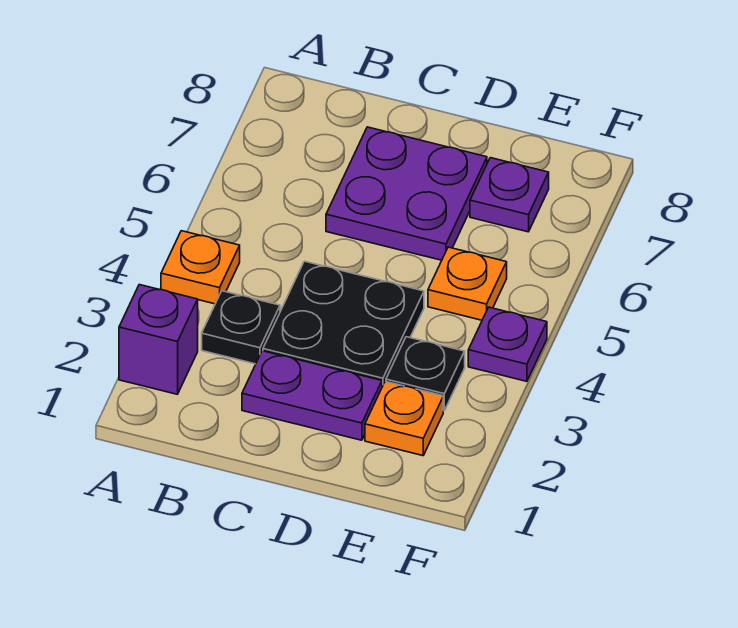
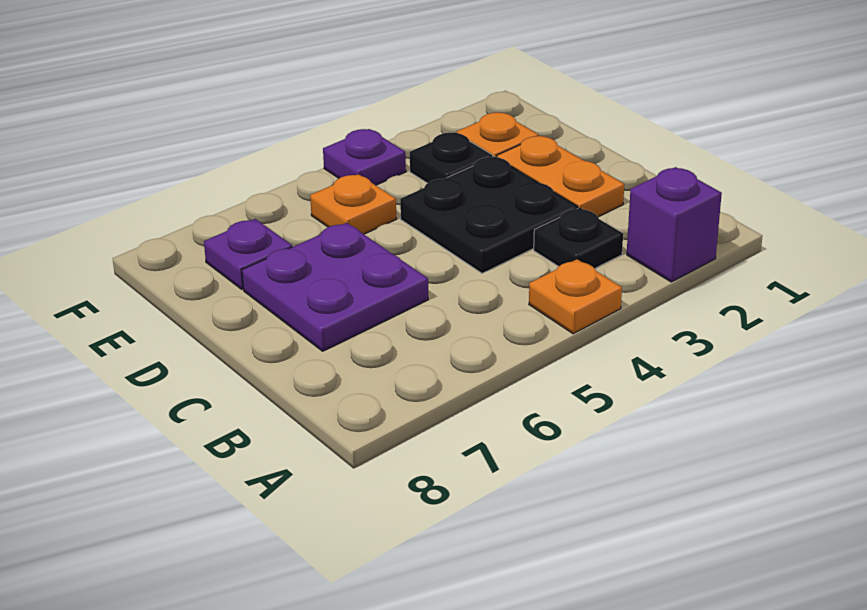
purple plate C2:D2 level 1 -> orange plate C2:D2 level 1

